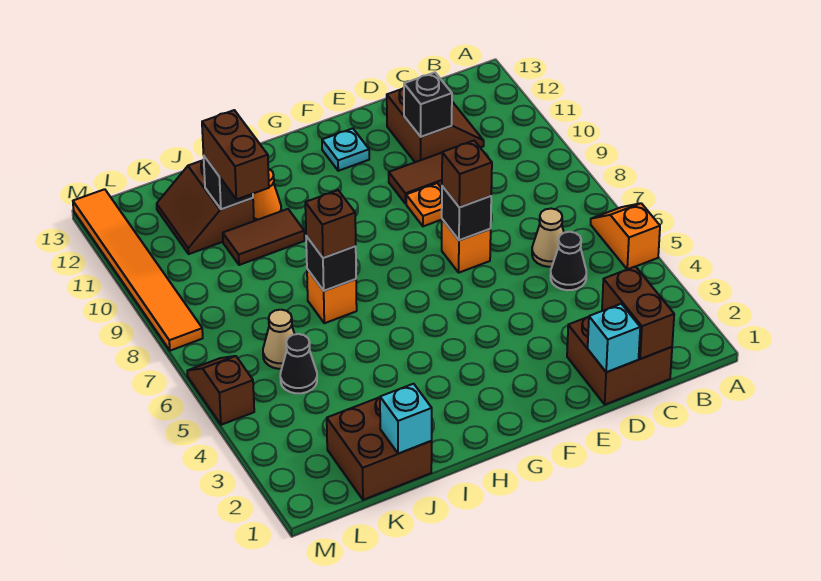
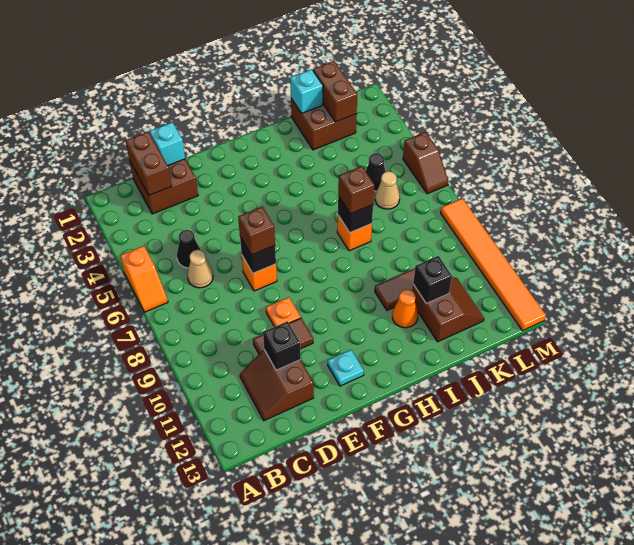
brown brick J10:J11 level 3 -> brown brick K1:K2 level 2

